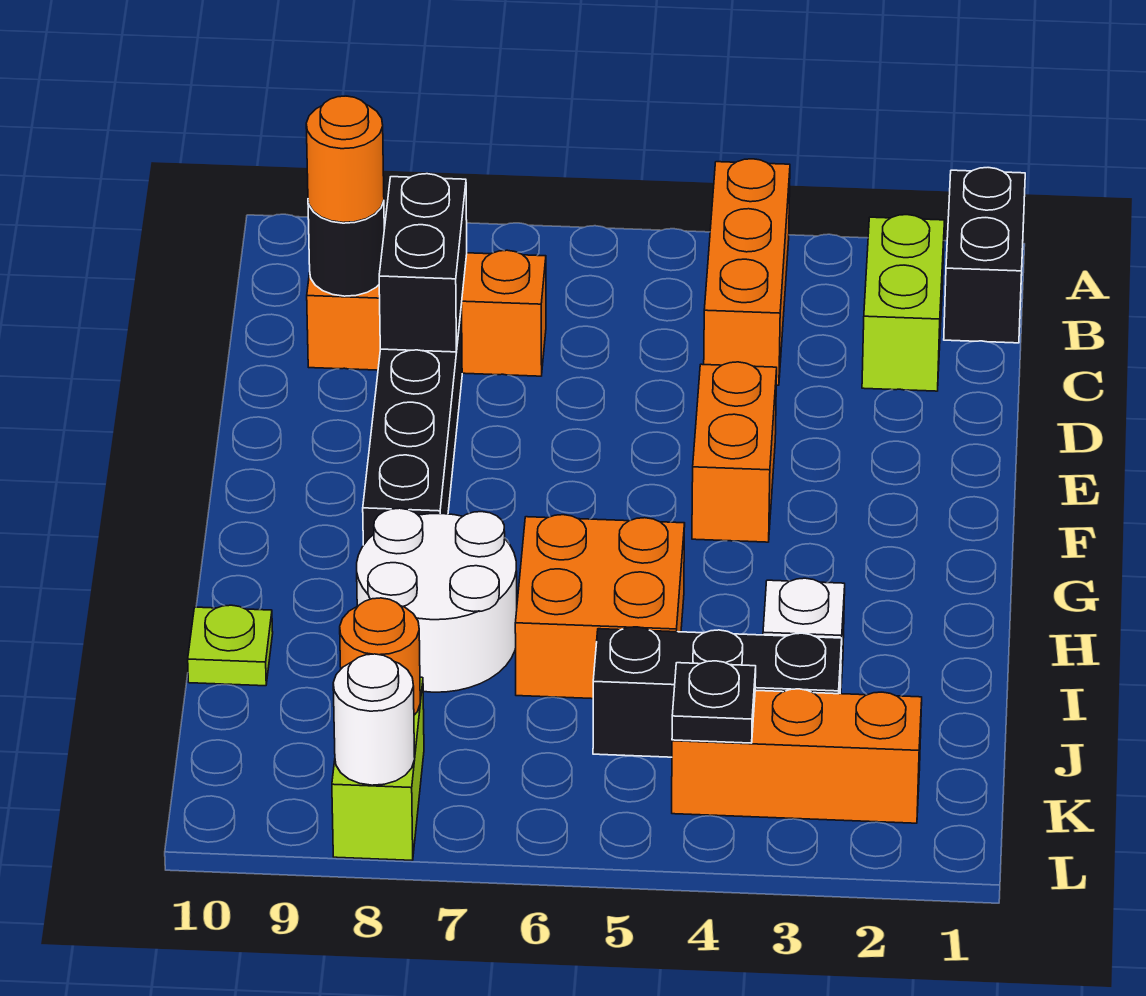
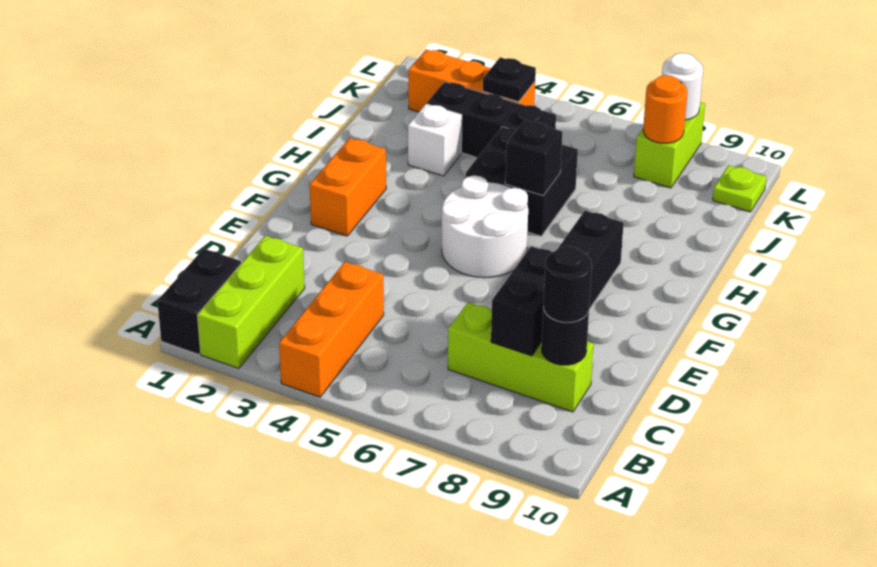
lime brick B2:C2 level 1 -> lime brick A2:C2 level 1
orange brick C7:C9 level 1 -> lime brick C7:C9 level 1
orange round brick C9 level 3 -> black round brick C9 level 3
orange brick E4:F4 level 1 -> orange brick F2:G2 level 1
orange brick H5:I6 level 1 -> black brick H5:I6 level 1
none -> black brick H6 level 2
white round brick H7:I8 level 1 -> white round brick F5:G6 level 1
lime plate I10 level 1 -> lime plate K10 level 1

